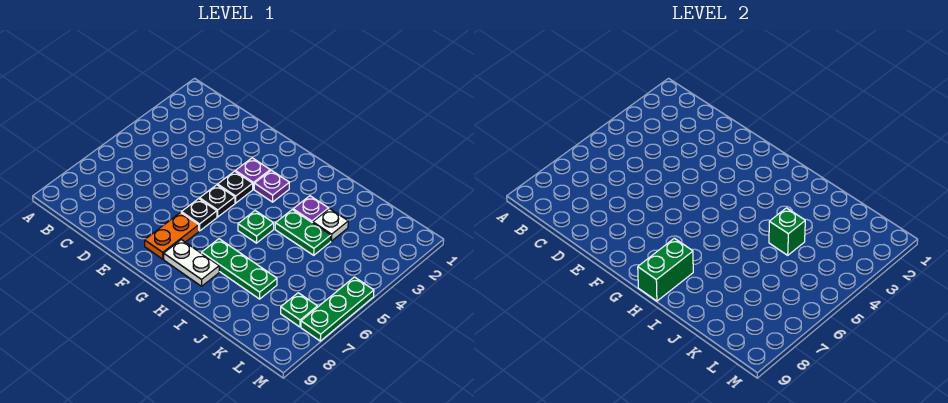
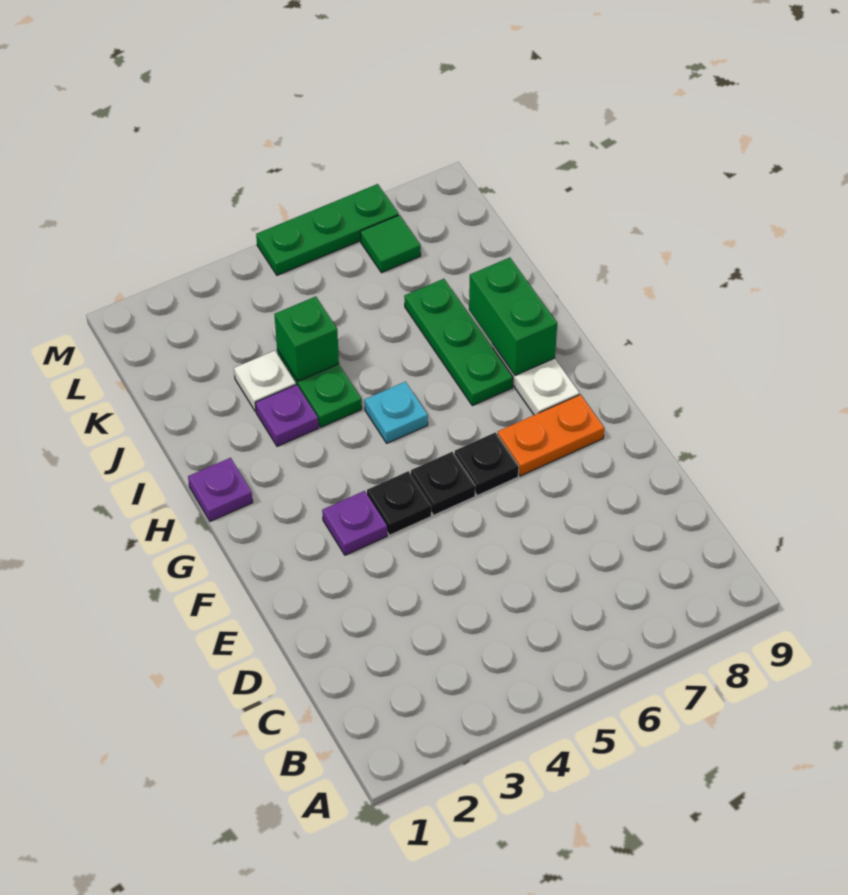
purple plate G3 level 1 -> purple plate H1 level 1
green plate H5 level 1 -> cyan plate H5 level 1
green brick H8:H9 level 2 -> green brick H8:I8 level 2
green plate L7 level 1 -> green tile L7 level 1

